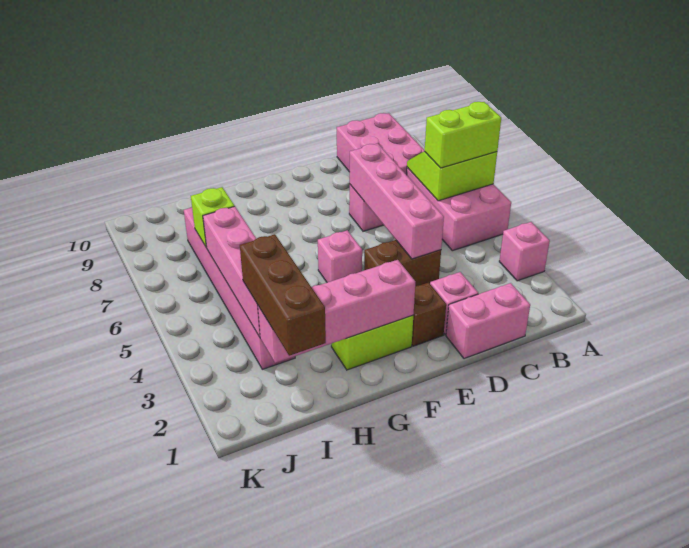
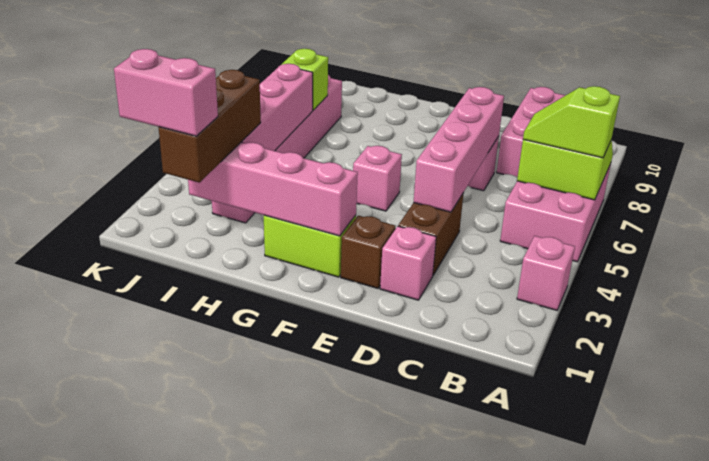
lime brick A6:B6 level 3 -> lime slope A6:B6 level 3 top A
pink brick C1:D1 level 1 -> pink brick I1:J1 level 4
brown brick D4:E4 level 1 -> brown brick D3:D4 level 1

